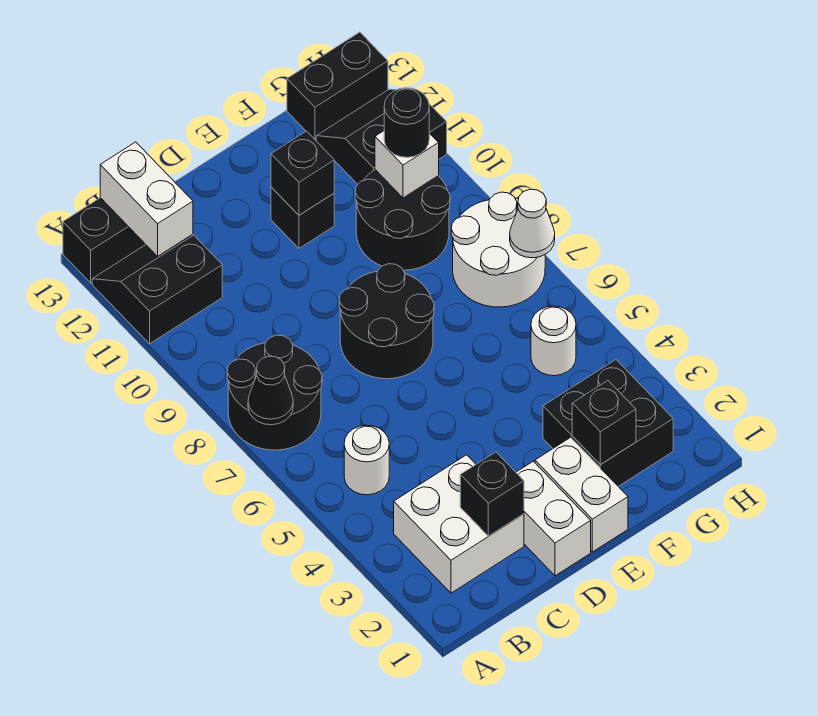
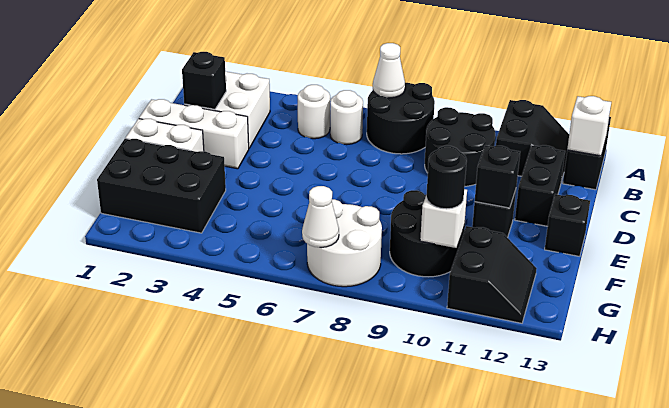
black cone A7 level 2 -> white cone A7 level 2
white brick B12:B13 level 2 -> white brick B13 level 2
white brick D1:D2 level 1 -> white brick D1:D3 level 1
black round brick D7:E8 level 1 -> black round brick B9:C10 level 1
black brick F2:G3 level 1 -> black brick F1:G3 level 1
black brick F2 level 2 -> black brick E13 level 1
white round brick G5 level 1 -> white round brick B6 level 1
black brick G13:H13 level 1 -> black brick C12:D12 level 1

